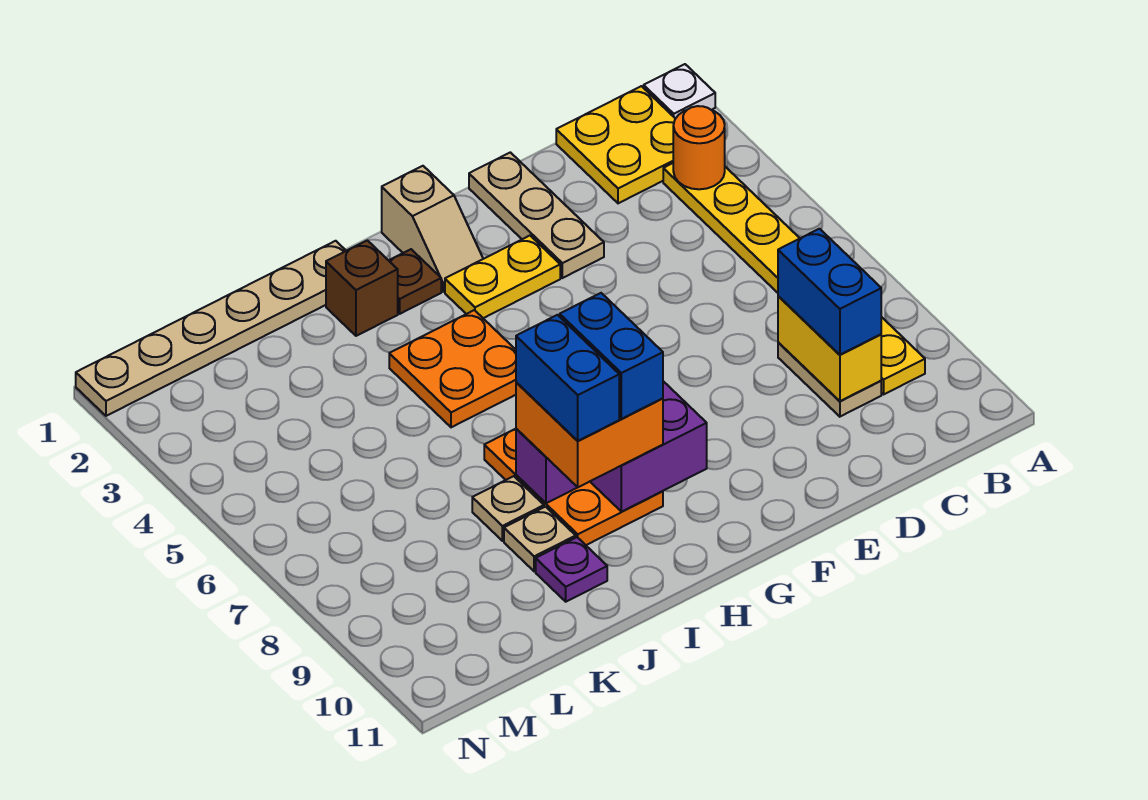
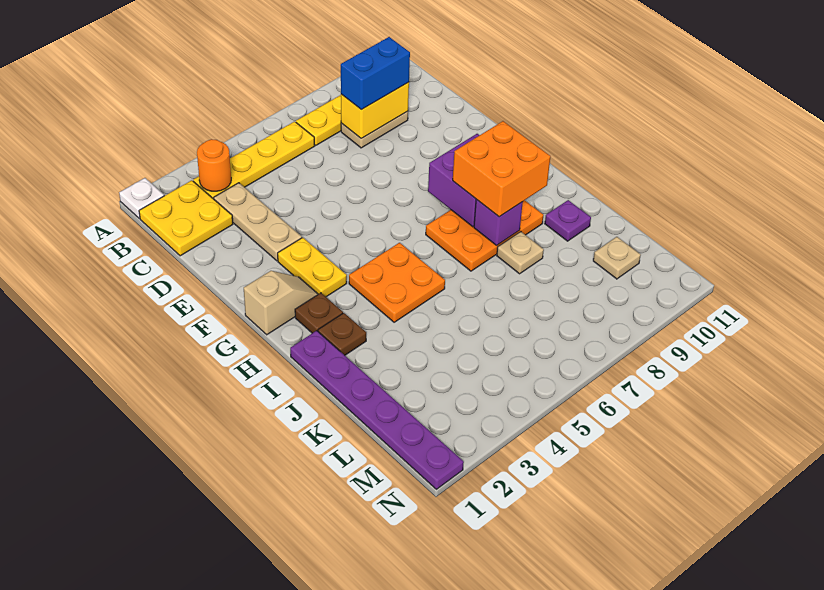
tan plate E1:E3 level 1 -> tan plate C3:E3 level 1
blue brick H8:H9 level 4 -> none
tan plate I1:N1 level 1 -> purple plate I1:N1 level 1
brown brick I2 level 1 -> brown plate I2 level 1
blue brick I8:I9 level 4 -> none
tan plate J9 level 1 -> tan plate L10 level 1

